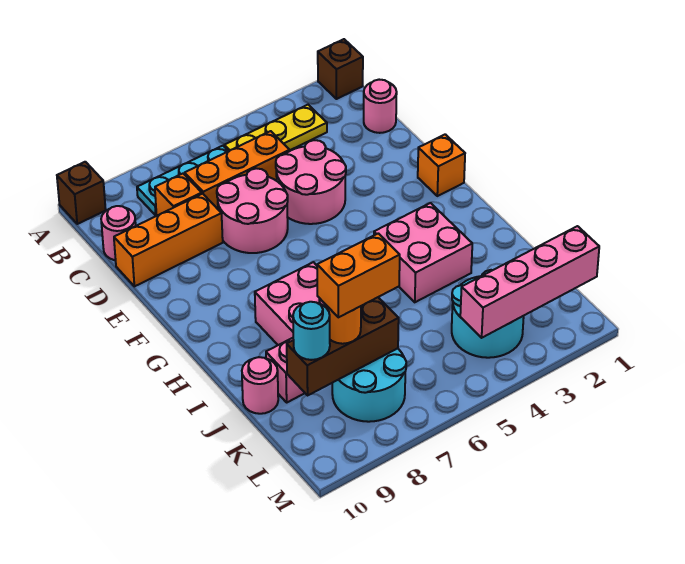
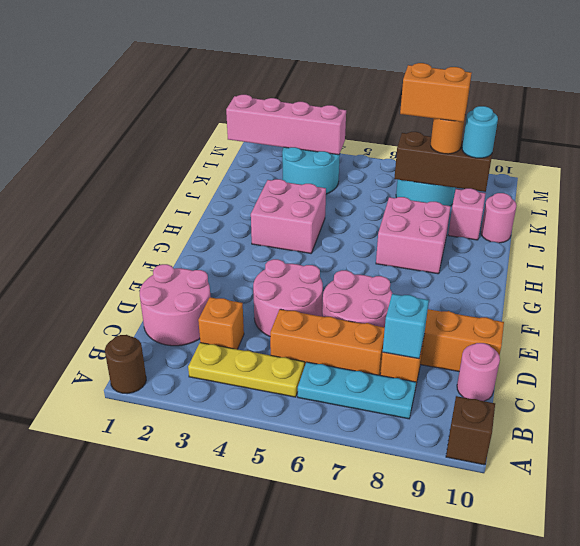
brown brick A1 level 1 -> brown round brick A1 level 1
pink round brick C1 level 1 -> pink round brick C1:D2 level 1
none -> cyan brick C8 level 2
orange brick F1 level 1 -> orange brick C3 level 1

